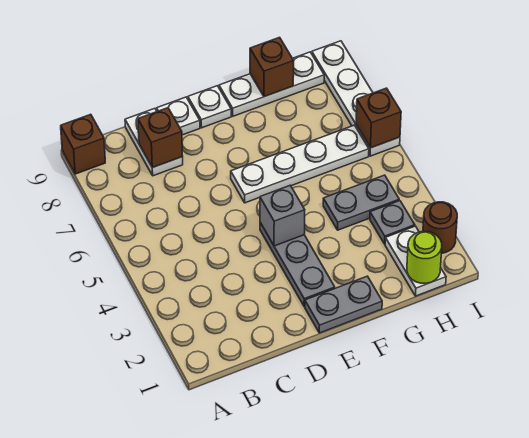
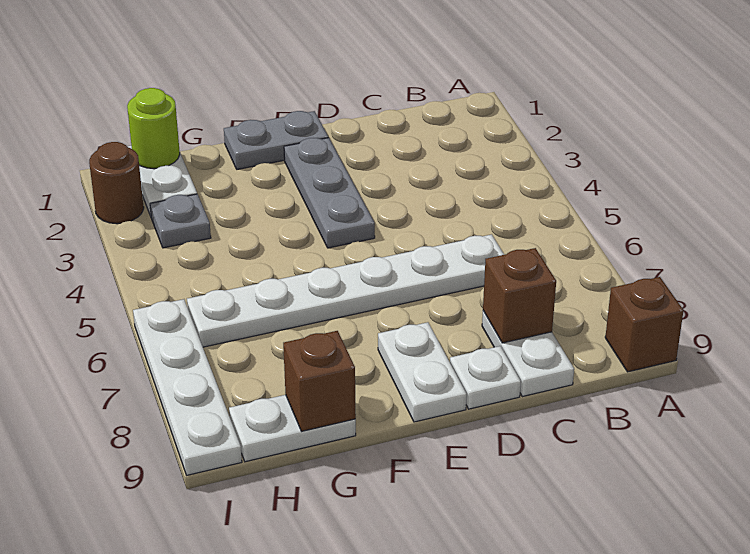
grey brick E4 level 2 -> none
white plate E6:H6 level 1 -> white plate C6:H6 level 1
white plate E9 level 1 -> white plate E8:E9 level 1
white plate F9:H9 level 1 -> white plate G9:H9 level 1
grey plate G4:H4 level 1 -> none
brown brick I6 level 2 -> none

